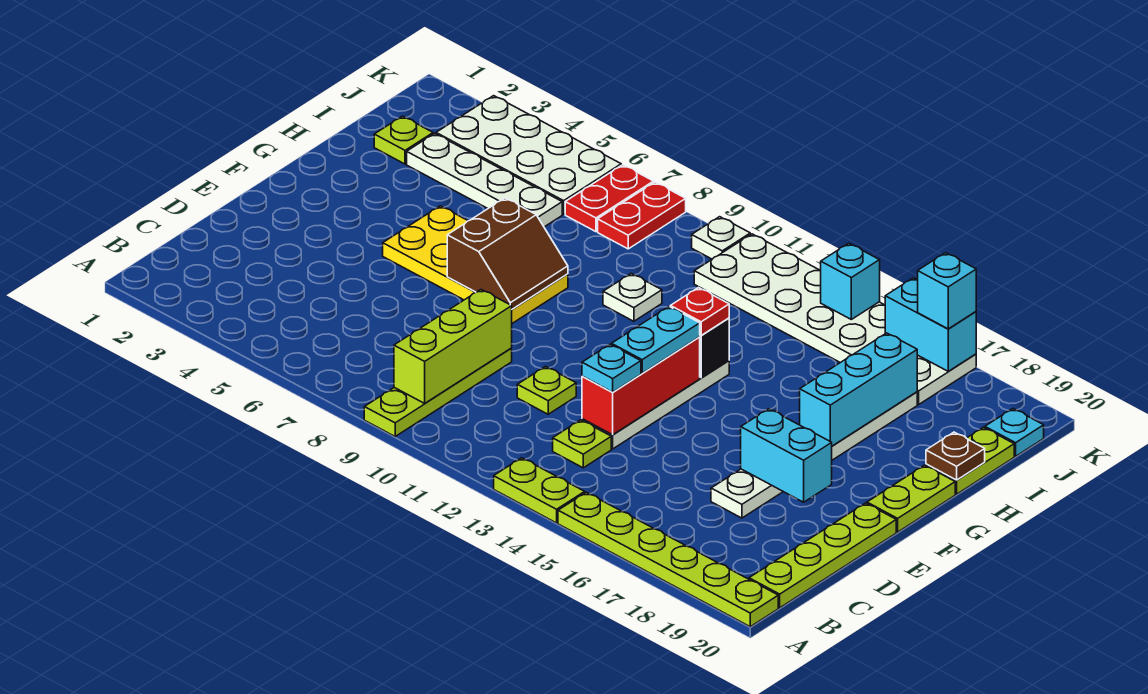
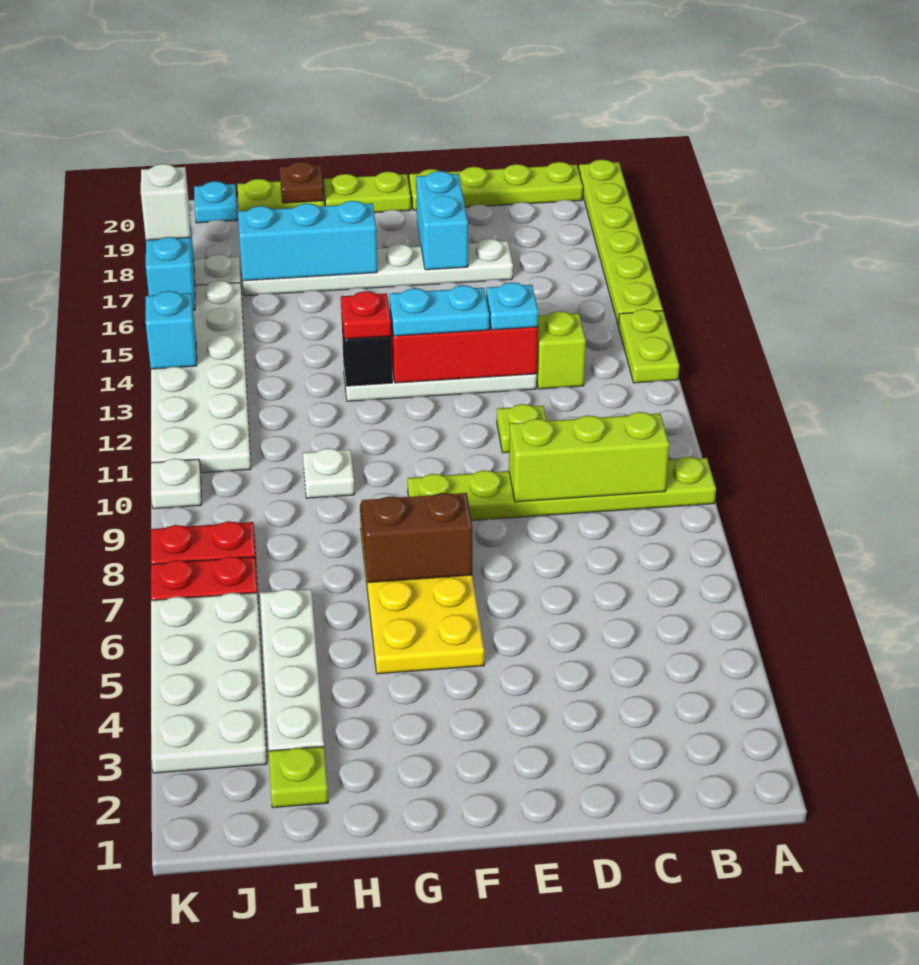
lime plate A9:D9 level 1 -> lime plate A9:F9 level 1
lime plate C13 level 1 -> lime brick C13 level 1
cyan brick K17 level 3 -> white brick K17 level 3

